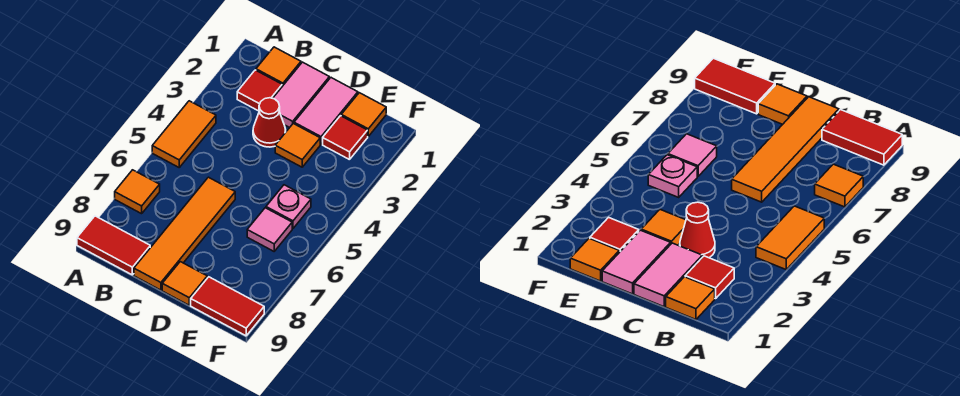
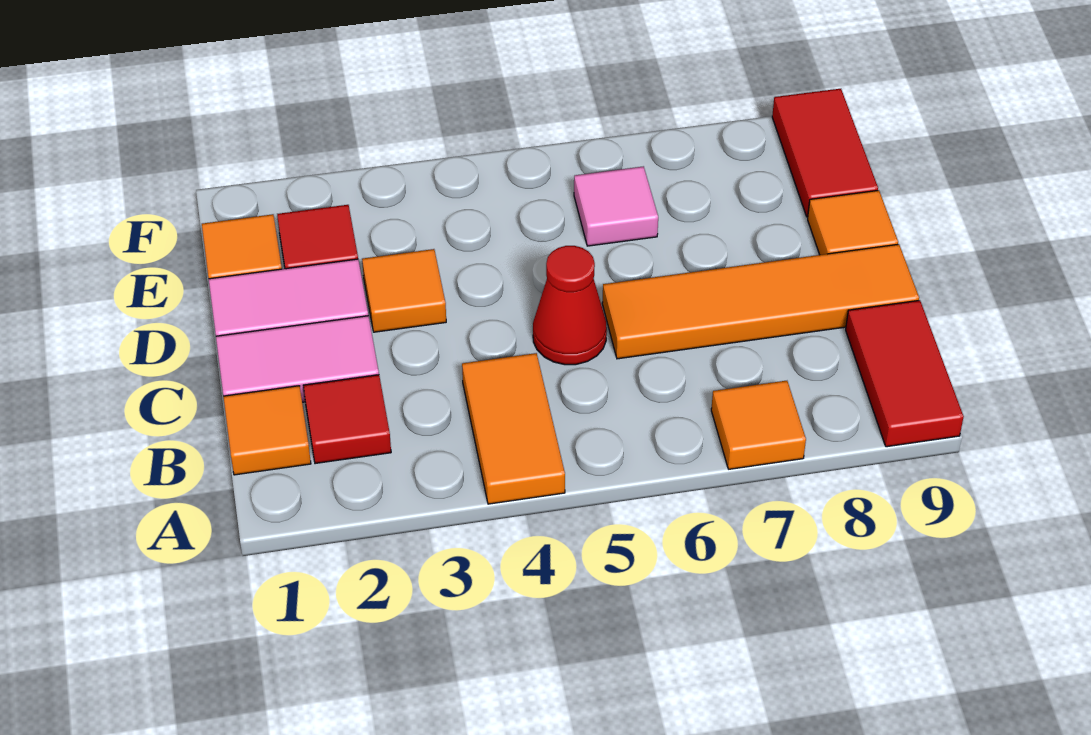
orange tile A4:A5 level 1 -> orange tile A4:B4 level 1
red cone C3 level 1 -> red cone C5 level 1
pink plate E5 level 1 -> none

